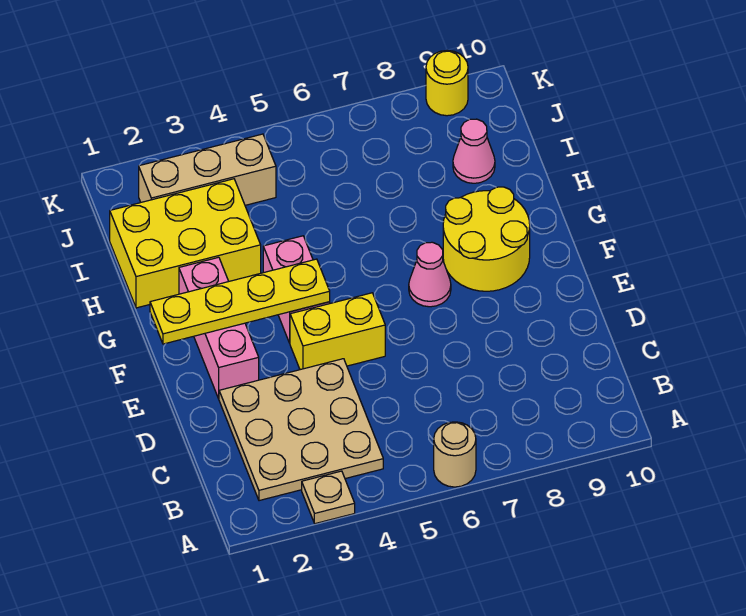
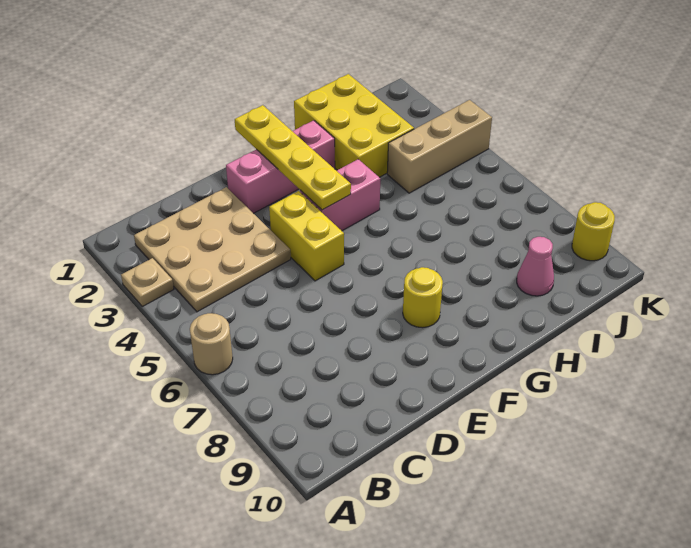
pink cone F7 level 1 -> none
yellow round brick F8:G9 level 1 -> yellow round brick F8 level 1
tan brick J2:J4 level 1 -> tan brick I4:K4 level 1

